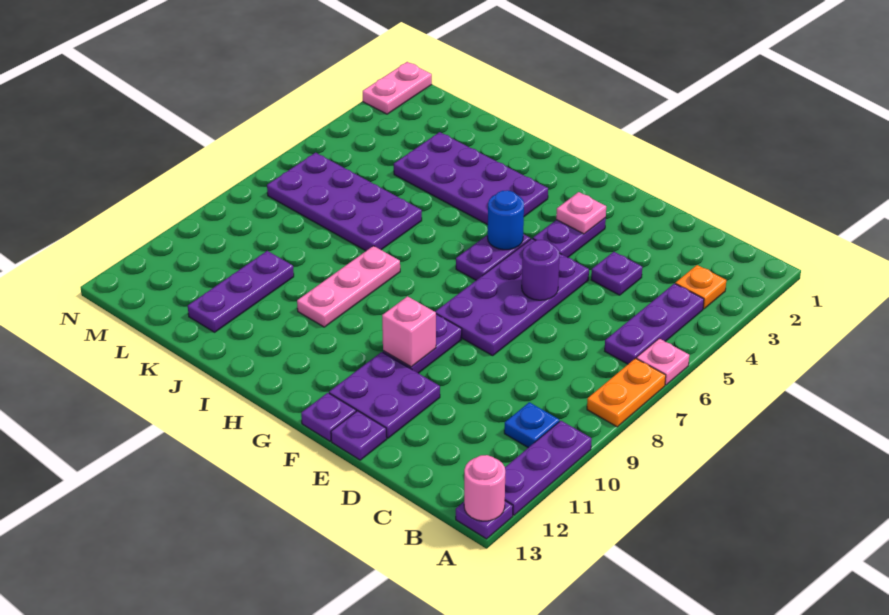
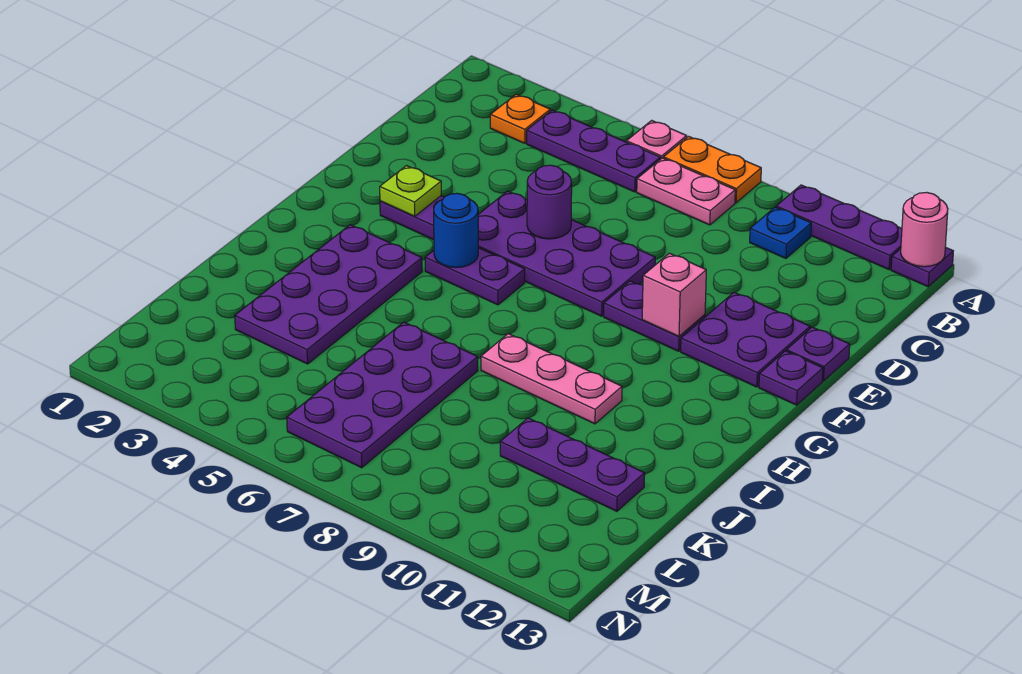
purple plate D4 level 1 -> none
pink plate F3 level 2 -> lime plate F3 level 2
pink plate N1:N2 level 1 -> pink plate B7:B8 level 1

